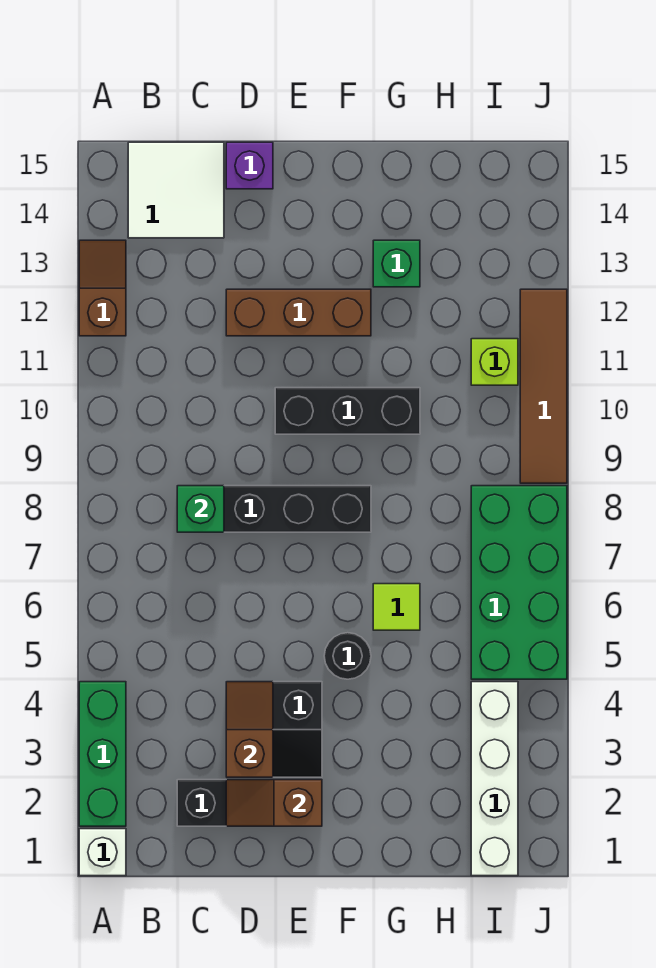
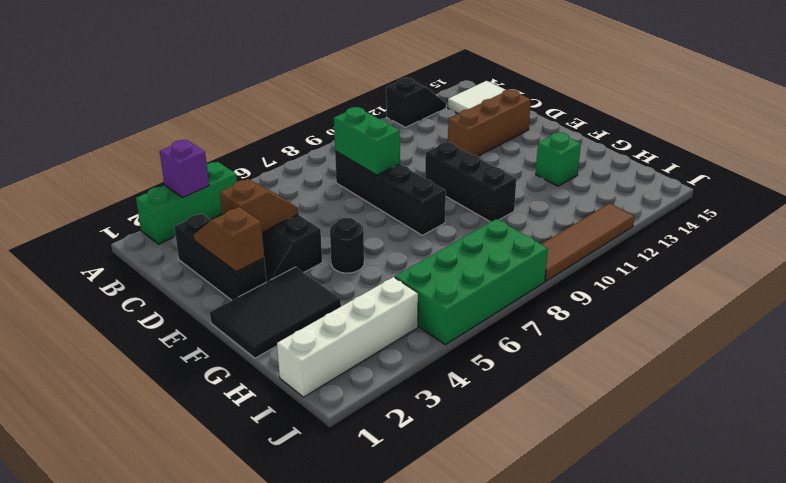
white brick A1 level 1 -> none
brown slope A12:A13 level 1 top 12 -> black slope A12:A13 level 1 top 12
green brick C8 level 2 -> green brick C8:D8 level 2
brown brick D12:F12 level 1 -> brown brick D12:D14 level 1
purple brick D15 level 1 -> purple brick A3 level 2
none -> black tile F1:G3 level 1
lime tile G6 level 1 -> none
lime brick I11 level 1 -> none

